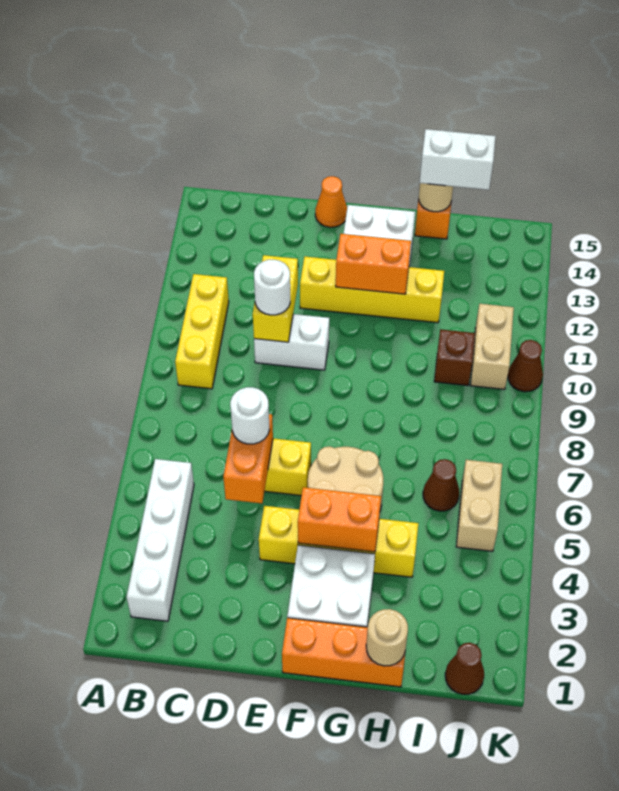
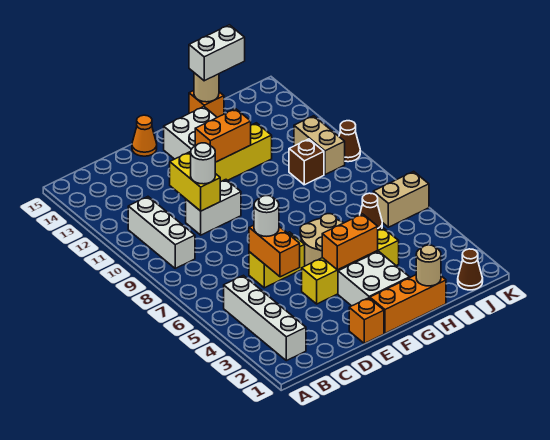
yellow brick B9:B11 level 1 -> white brick B9:B11 level 1
none -> orange brick E1 level 1
tan brick J5:J6 level 1 -> tan brick J6:K6 level 1

